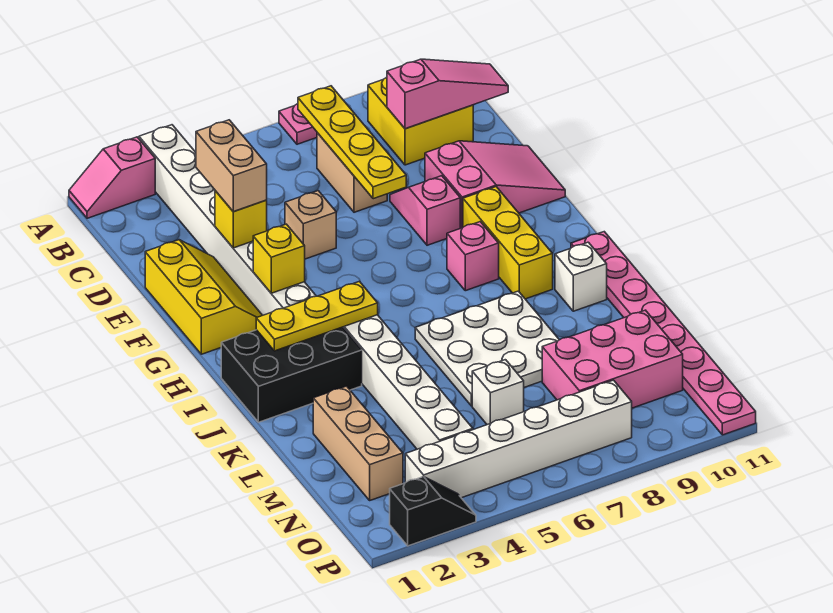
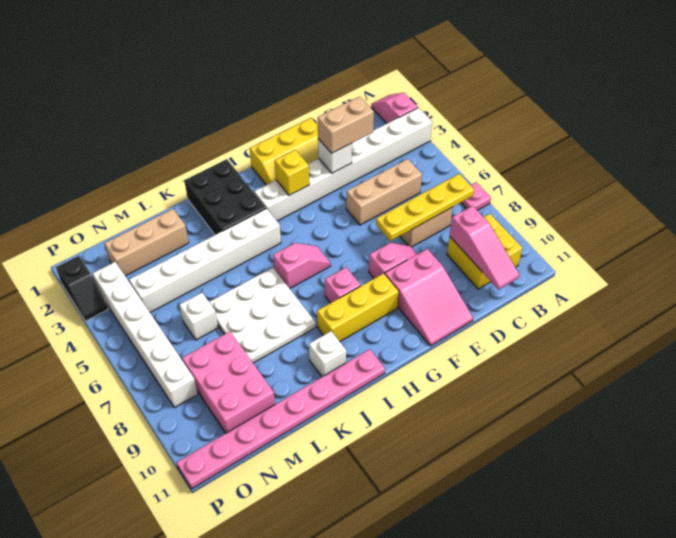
yellow brick E3 level 2 -> white brick E3 level 2
tan brick E5 level 1 -> tan brick C5:E5 level 1
none -> pink slope H6:I6 level 1 top I
yellow plate I2:I4 level 2 -> none

